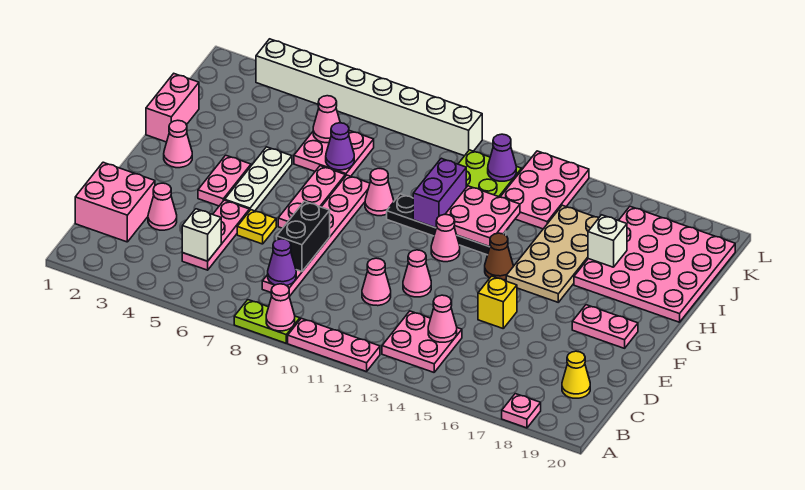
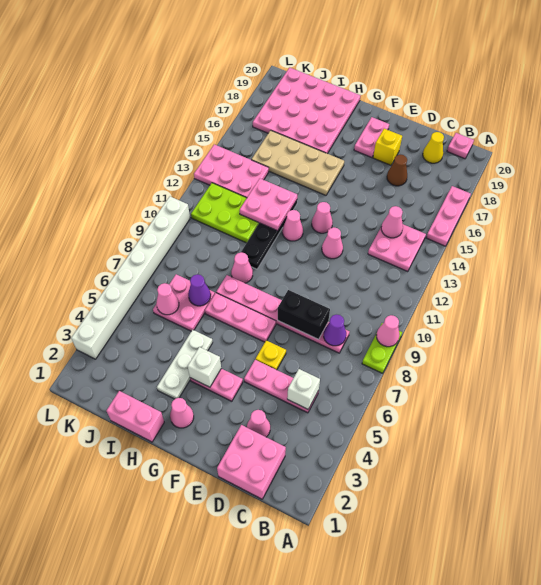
pink plate A10:A12 level 1 -> pink plate A15:A17 level 1
pink plate A18 level 1 -> pink plate B20 level 1
pink cone D11 level 1 -> pink cone F13 level 1
yellow brick E15 level 1 -> yellow brick E18 level 1
white plate F5:H5 level 1 -> white plate H3:H5 level 1
brown cone G14 level 1 -> brown cone D17 level 1
purple brick H11:I11 level 2 -> none
white brick I17 level 2 -> white brick G4 level 2
purple cone K12 level 2 -> none

